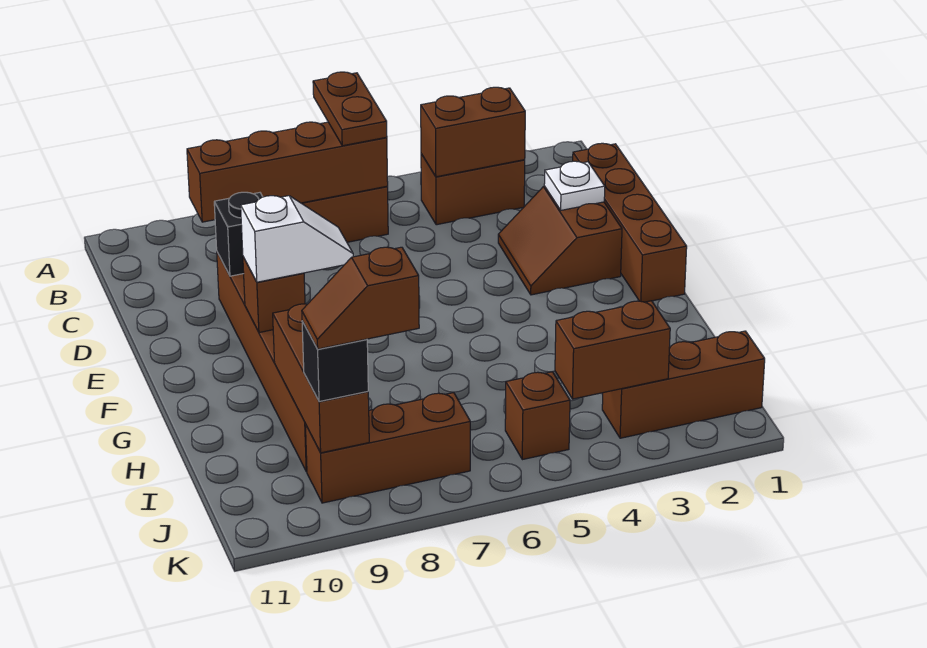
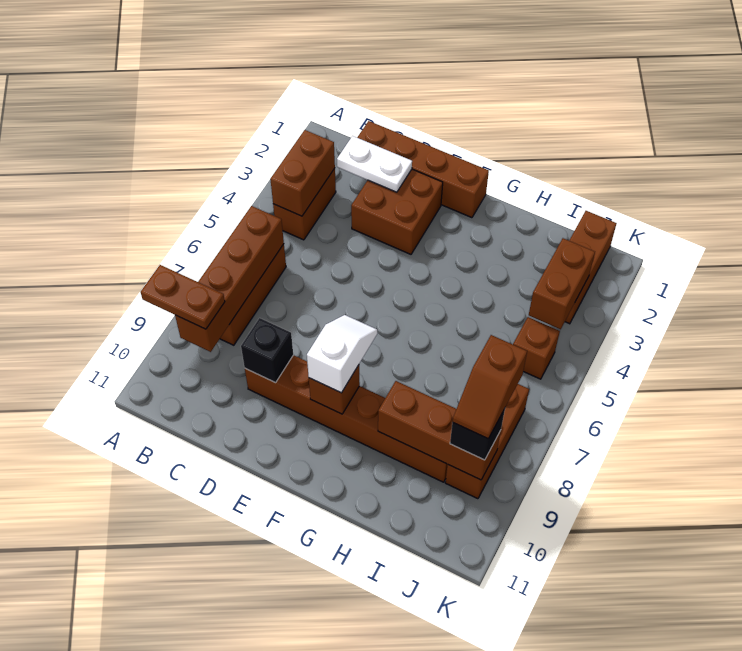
brown plate A6:B6 level 3 -> brown plate A9:B9 level 3
brown slope D2:E3 level 1 top 2 -> brown brick D2:E3 level 1
white plate D2 level 2 -> white plate C2:D2 level 2

